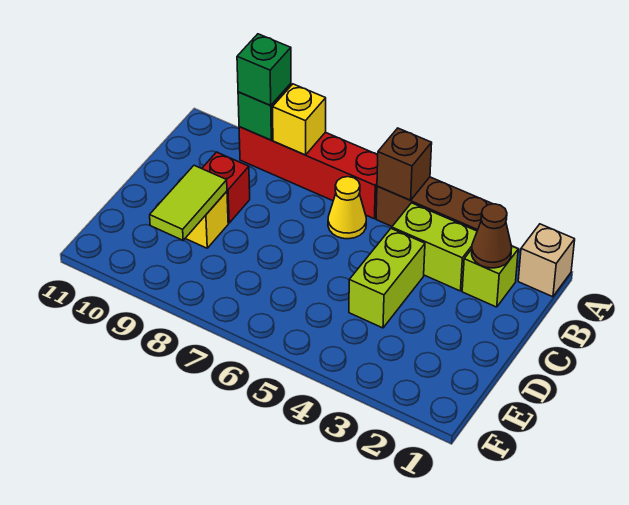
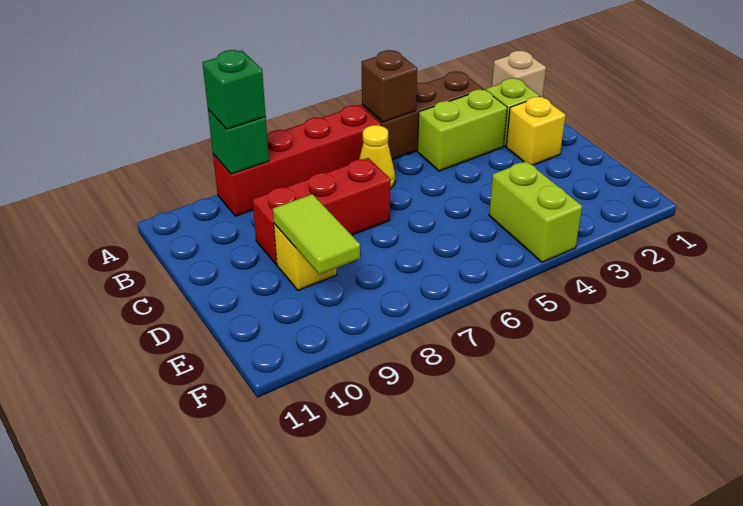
yellow brick A8 level 2 -> yellow brick C2 level 1
brown cone B2 level 2 -> none
lime brick C4:D4 level 1 -> lime brick E4:F4 level 1
red brick C9 level 1 -> red brick C7:C9 level 1

